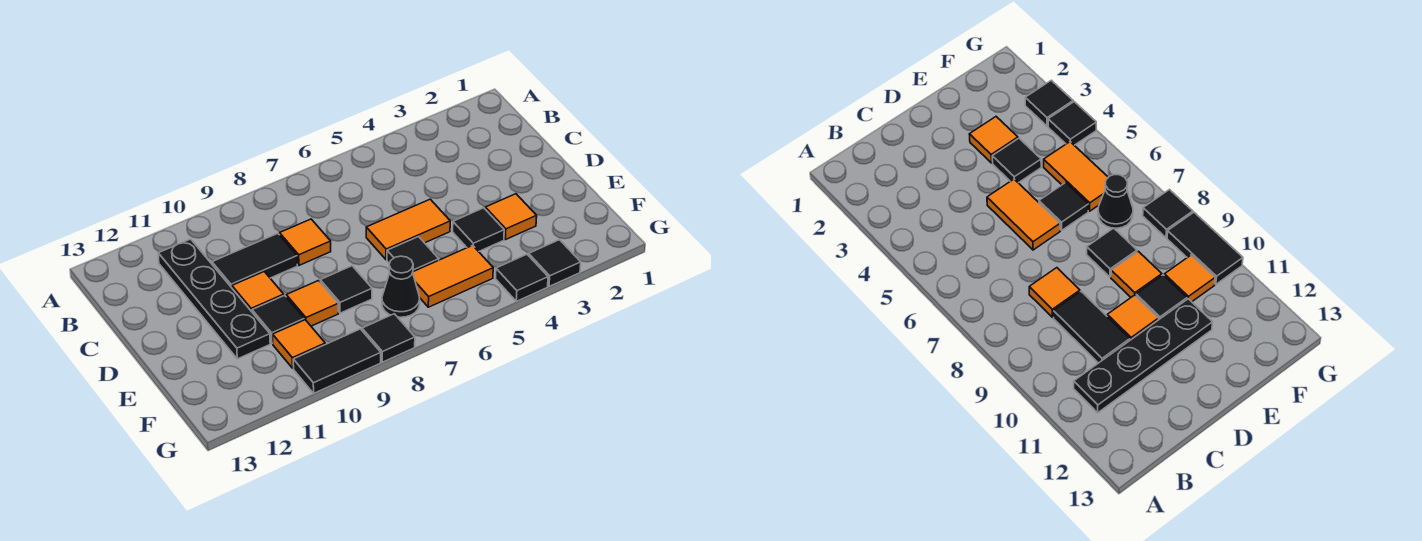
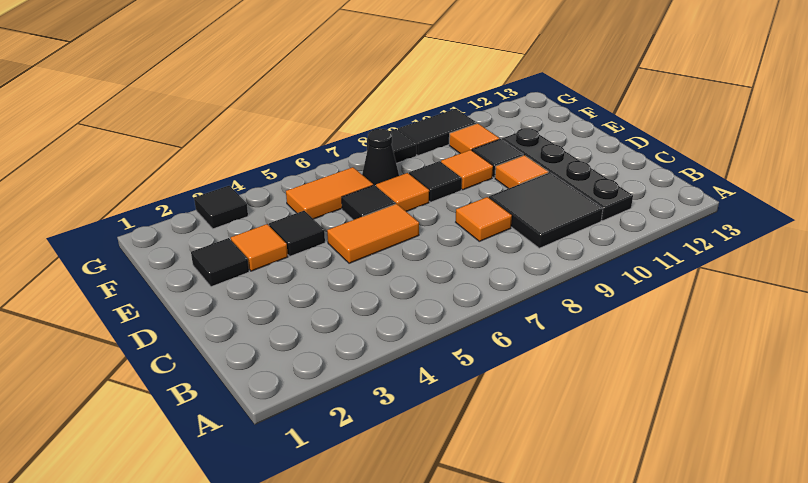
black tile C9:C10 level 1 -> black tile B9:C10 level 1
none -> orange tile E7 level 1
black tile G4 level 1 -> black tile E2 level 1

